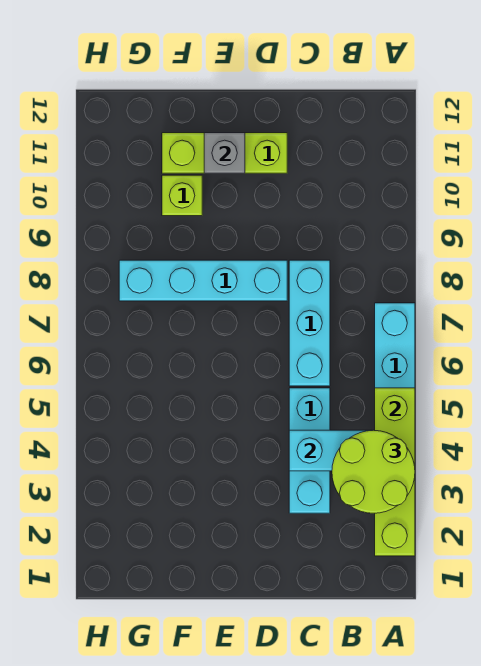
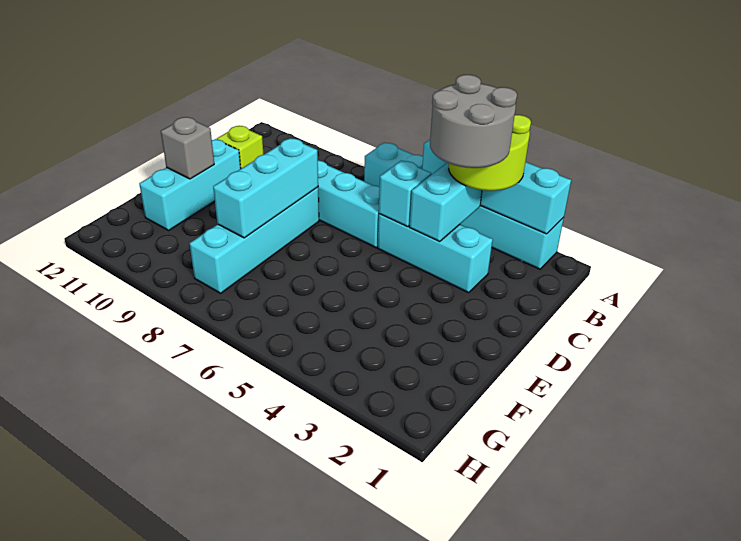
lime brick A2:A5 level 2 -> cyan brick A2:A5 level 2
none -> grey round brick B3:C4 level 4
none -> cyan brick C5 level 2
none -> cyan brick D8:F8 level 2
lime brick D11:F11 level 1 -> cyan brick D11:F11 level 1
lime brick F10 level 1 -> lime brick C11 level 1

